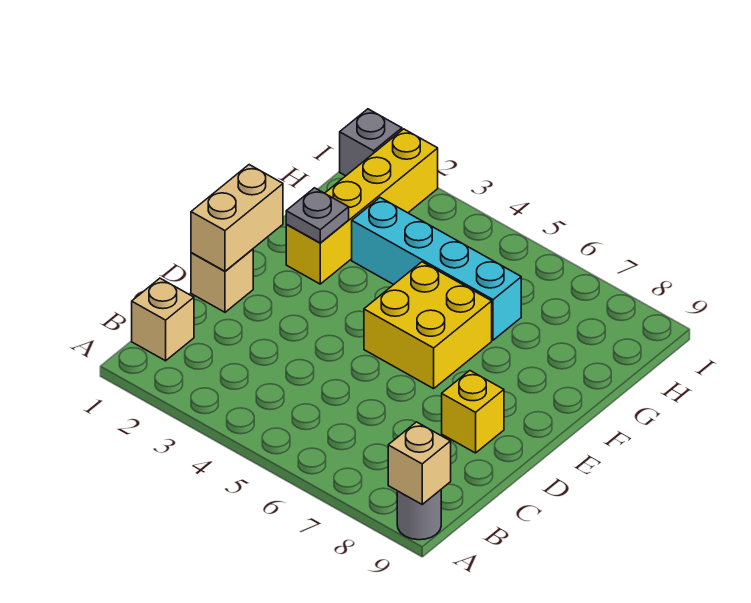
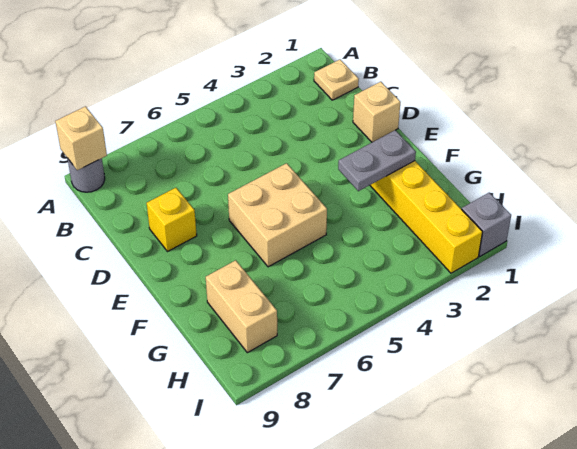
tan brick B1 level 1 -> tan plate B1 level 1
tan brick D1:E1 level 2 -> tan brick G8:H8 level 1
yellow brick E5:F6 level 1 -> tan brick E5:F6 level 1
grey plate F2 level 2 -> grey plate F2:F3 level 2
cyan brick G3:G6 level 1 -> none

